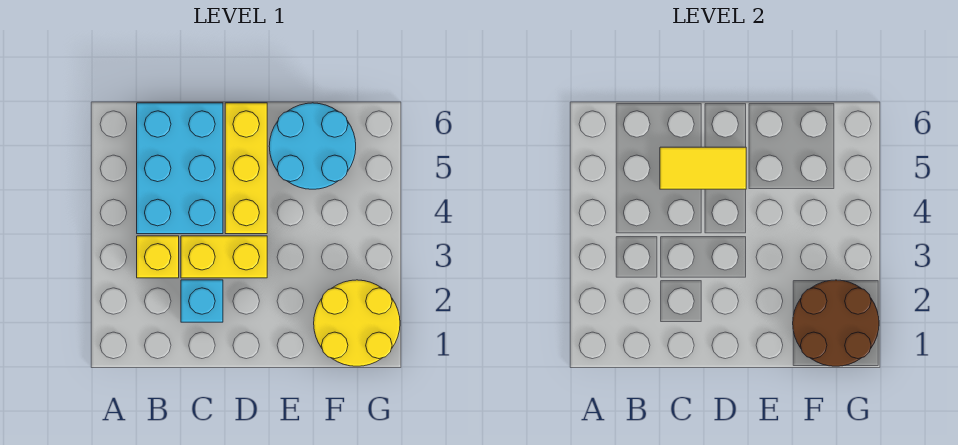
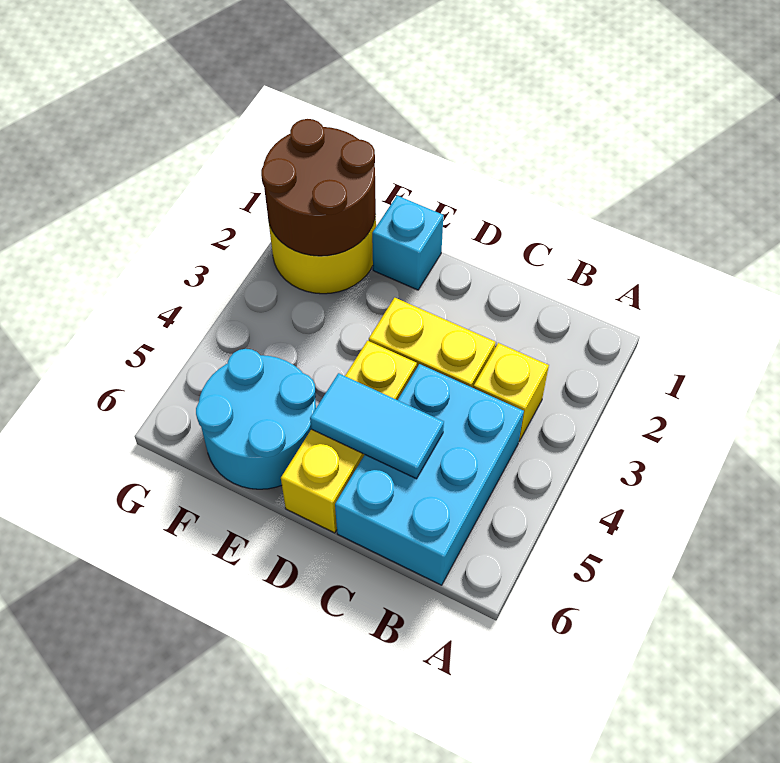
cyan brick C2 level 1 -> cyan brick E1 level 1
yellow tile C5:D5 level 2 -> cyan tile C5:D5 level 2

